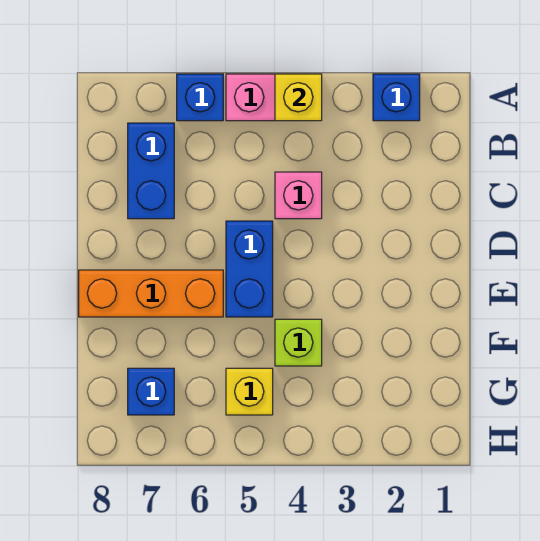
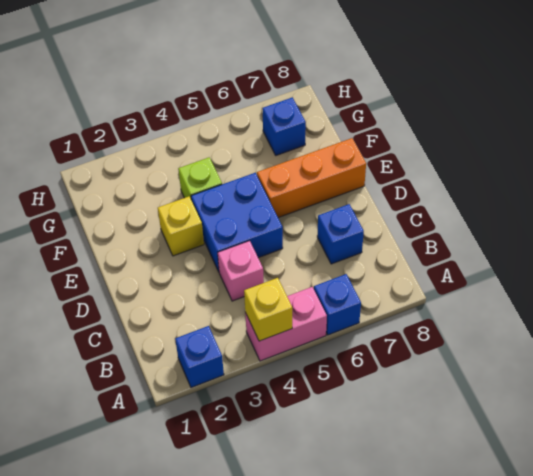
blue brick B7:C7 level 1 -> blue brick C7 level 1
blue brick D5:E5 level 1 -> blue brick D4:E5 level 1
yellow brick G5 level 1 -> yellow brick E3 level 1

